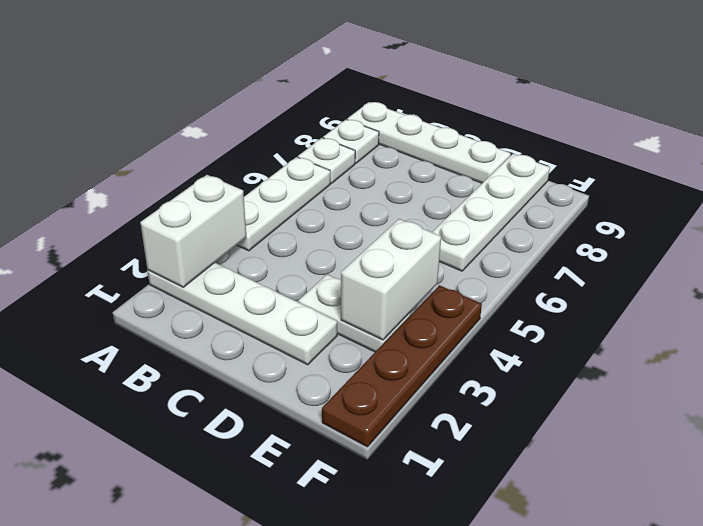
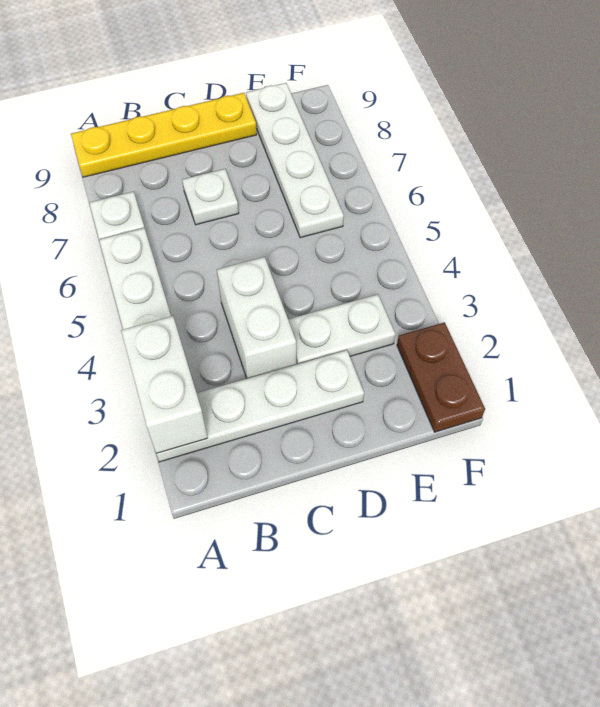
white plate A8 level 1 -> white plate C7 level 1
white plate A9:D9 level 1 -> yellow plate A9:D9 level 1
white brick E3:E4 level 2 -> white brick C3:C4 level 1
brown plate F1:F4 level 1 -> brown plate F1:F2 level 1

